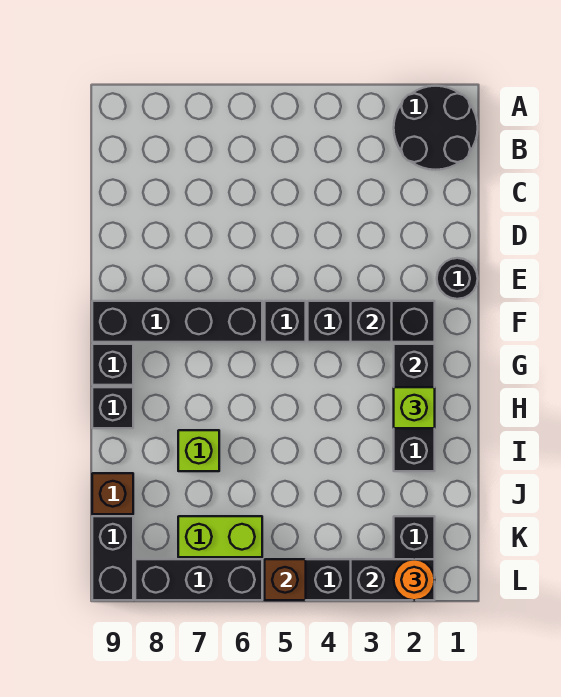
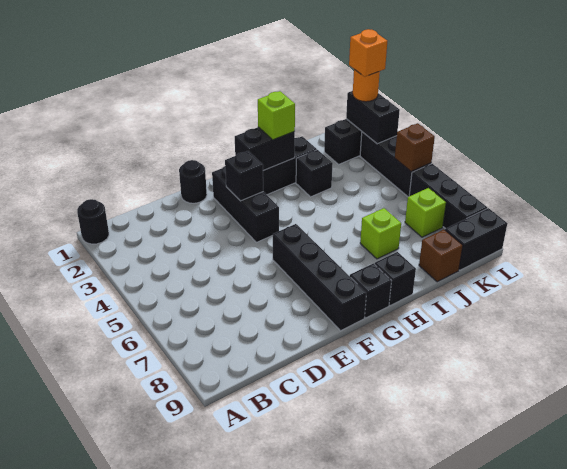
black round brick A1:B2 level 1 -> black round brick A1 level 1
black brick F5 level 1 -> black brick I3 level 1
lime brick K6:K7 level 1 -> lime brick K7 level 1
none -> orange brick L2 level 4

